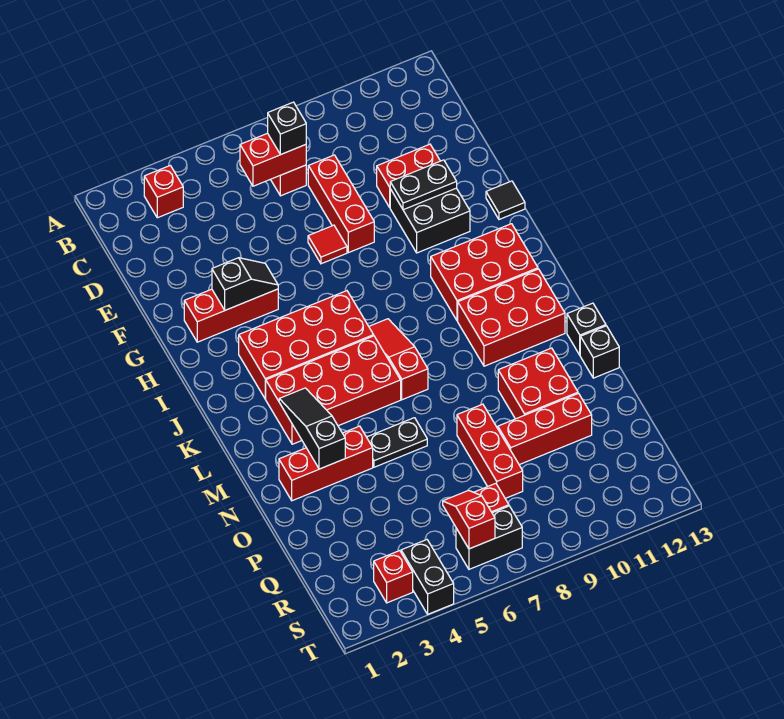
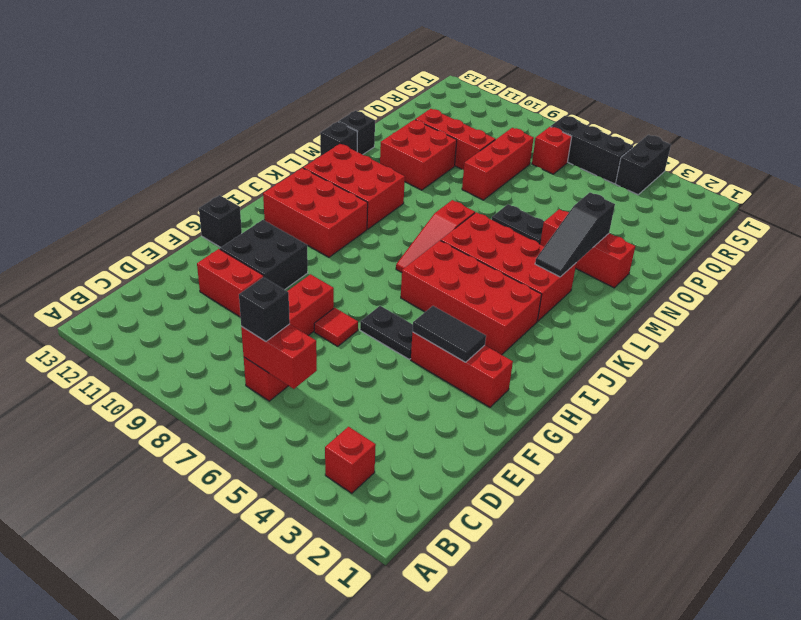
black plate F10:F11 level 2 -> black plate G5:G6 level 1
black slope G3:G4 level 2 top 3 -> black tile G3:G4 level 2
black tile G13 level 1 -> black brick G13 level 1
red slope R6:S6 level 2 top S -> none
red brick S3 level 1 -> none
black brick S6:S7 level 1 -> black brick S5:S7 level 1

